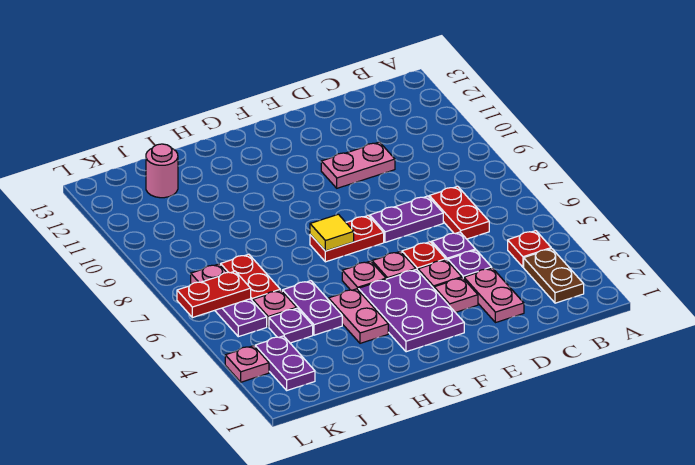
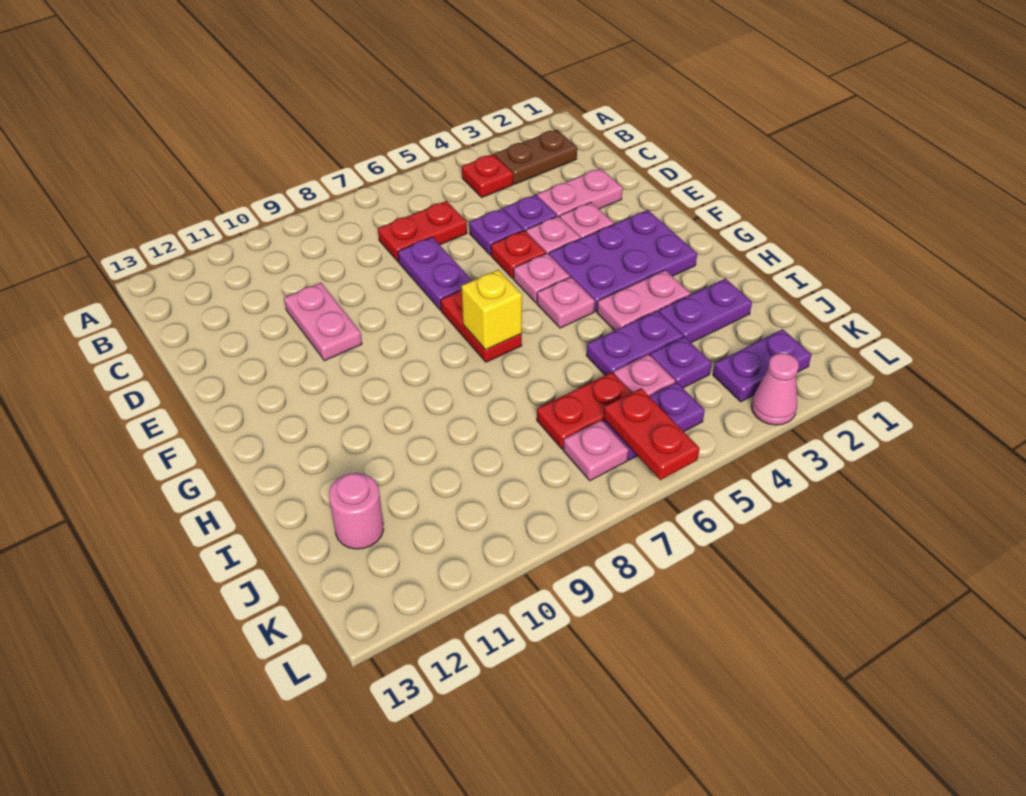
yellow tile G7 level 2 -> yellow brick G7 level 2
none -> purple plate I2:I3 level 1
pink plate L3 level 1 -> pink cone L3 level 1

